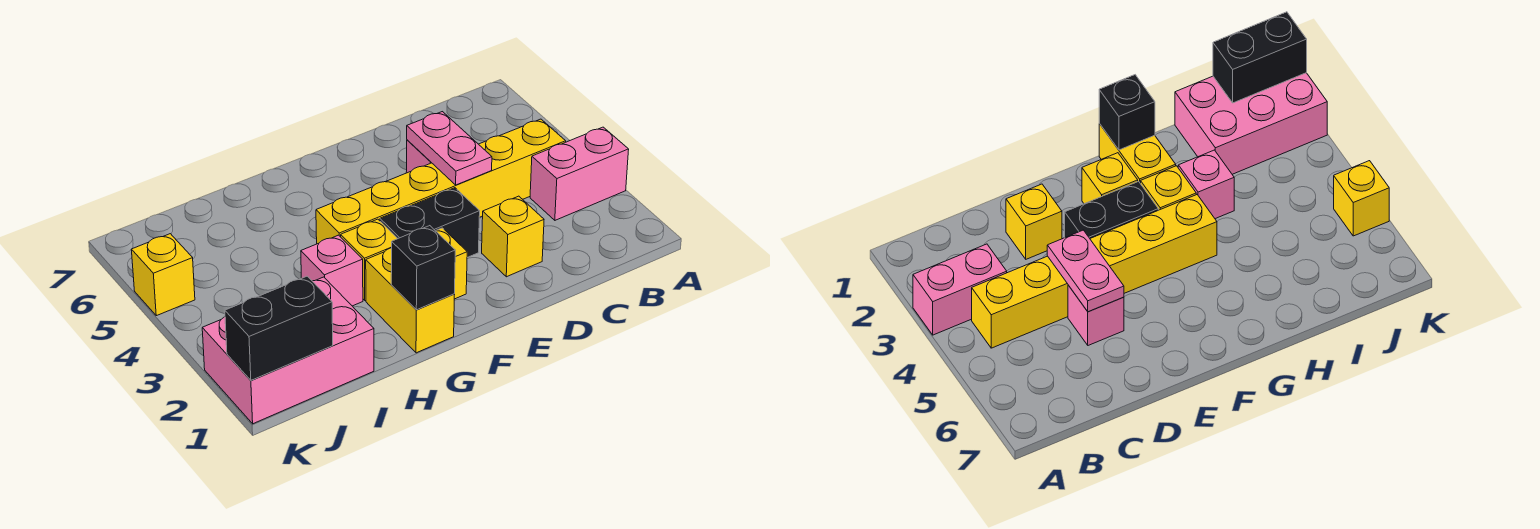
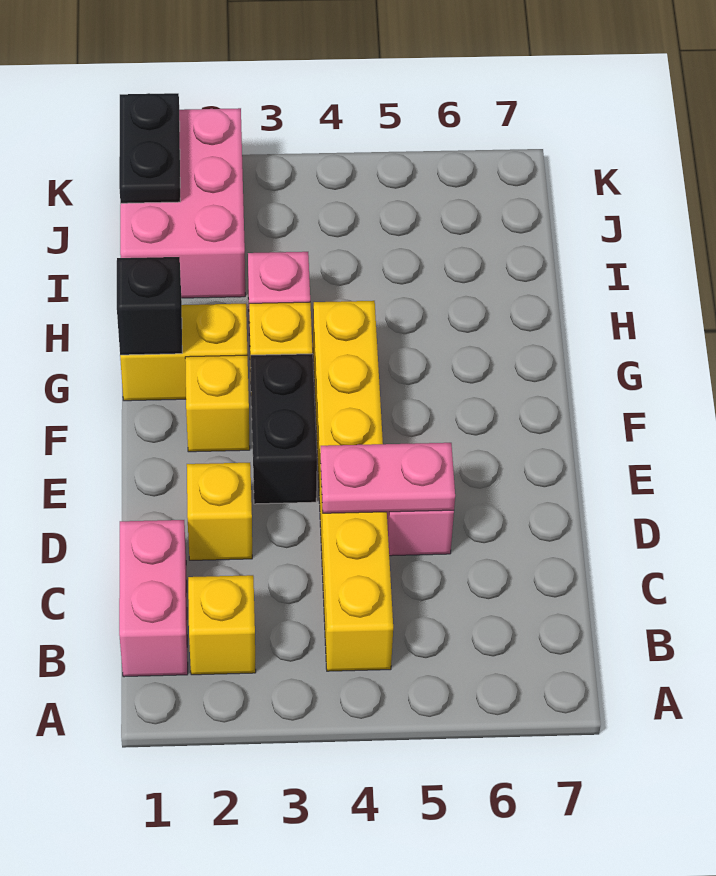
pink brick A3:B3 level 1 -> pink brick B1:C1 level 1
black brick J1:K1 level 2 -> black plate J1:K1 level 2
yellow brick K5 level 1 -> yellow brick B2 level 1

